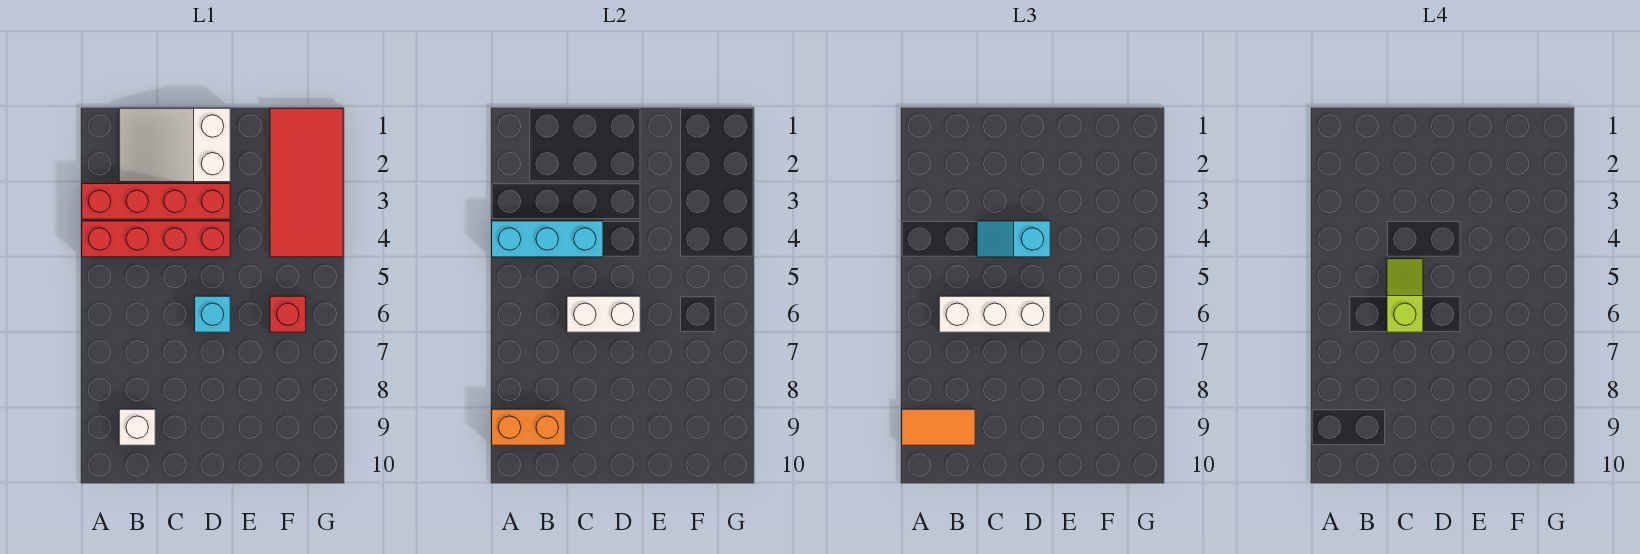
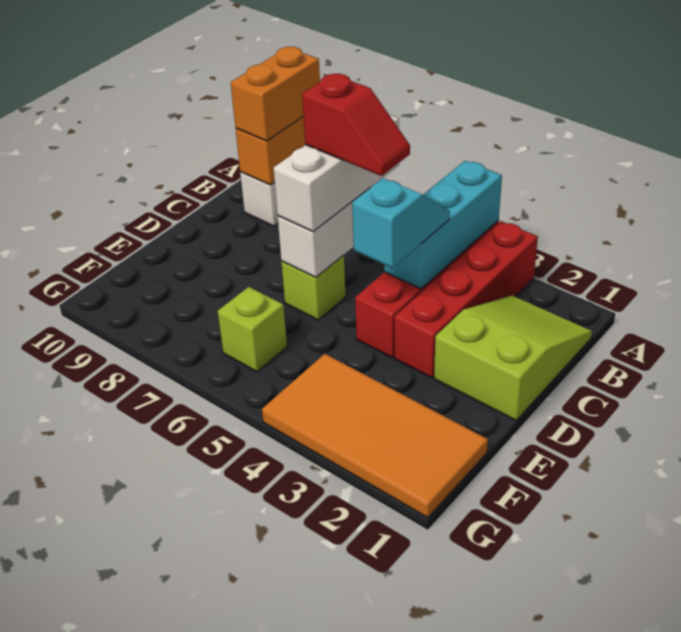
orange tile A9:B9 level 3 -> orange brick A9:B9 level 3
white slope B1:D2 level 1 top D -> lime slope B1:D2 level 1 top D
lime slope C5:C6 level 4 top 6 -> red slope C5:C6 level 4 top 6
cyan brick D6 level 1 -> lime brick D6 level 1
red tile F1:G4 level 1 -> orange tile F1:G4 level 1
red brick F6 level 1 -> lime brick F6 level 1

